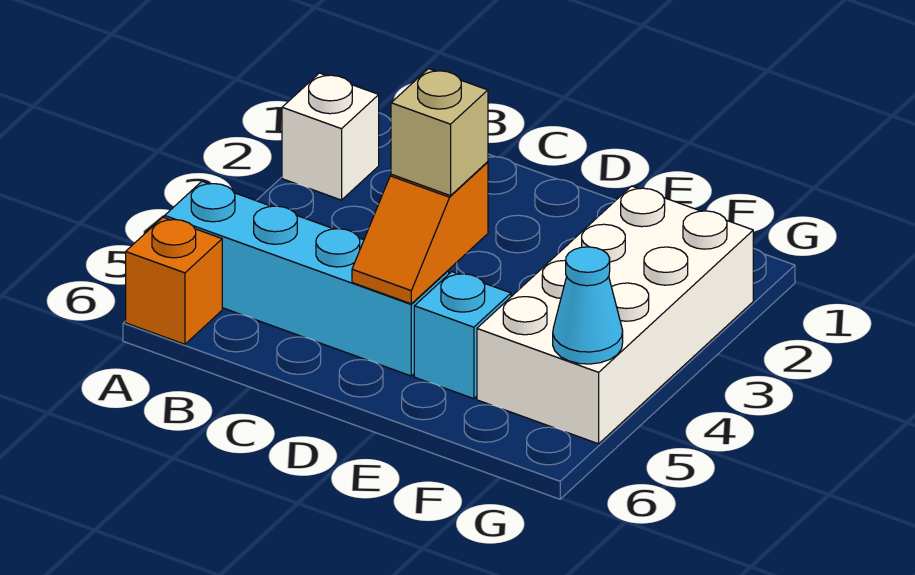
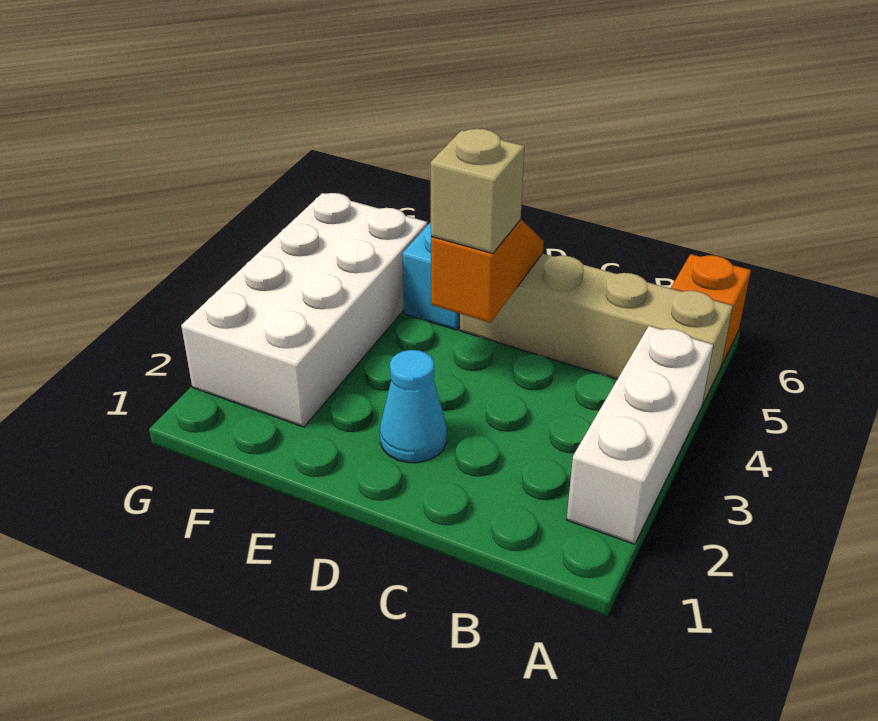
white brick A2 level 1 -> white brick A2:A4 level 1
cyan brick A5:D5 level 1 -> tan brick A5:D5 level 1
cyan cone G5 level 2 -> cyan cone D2 level 1

